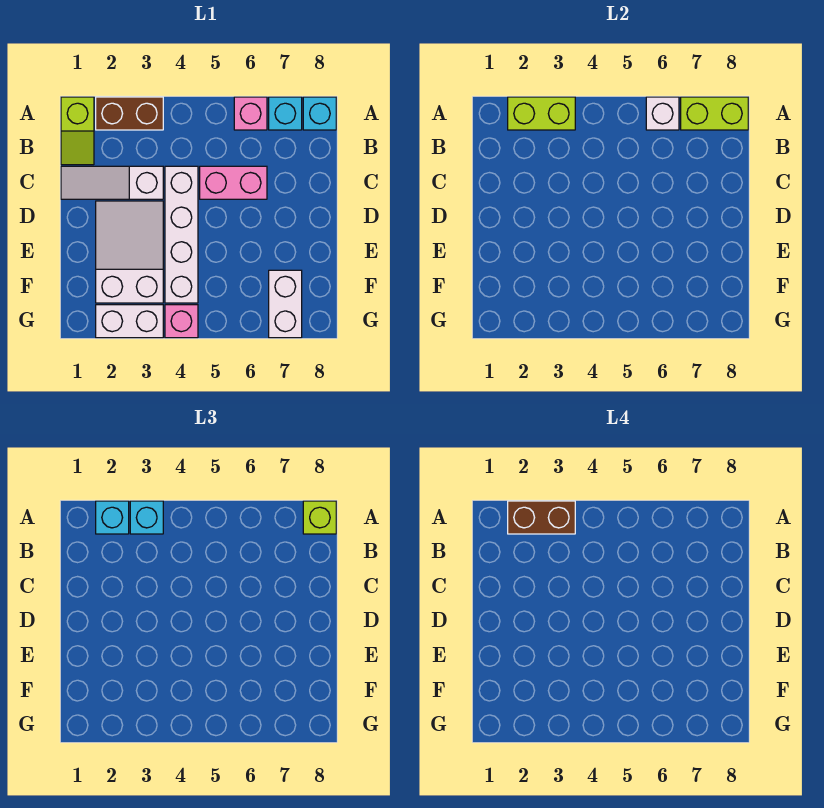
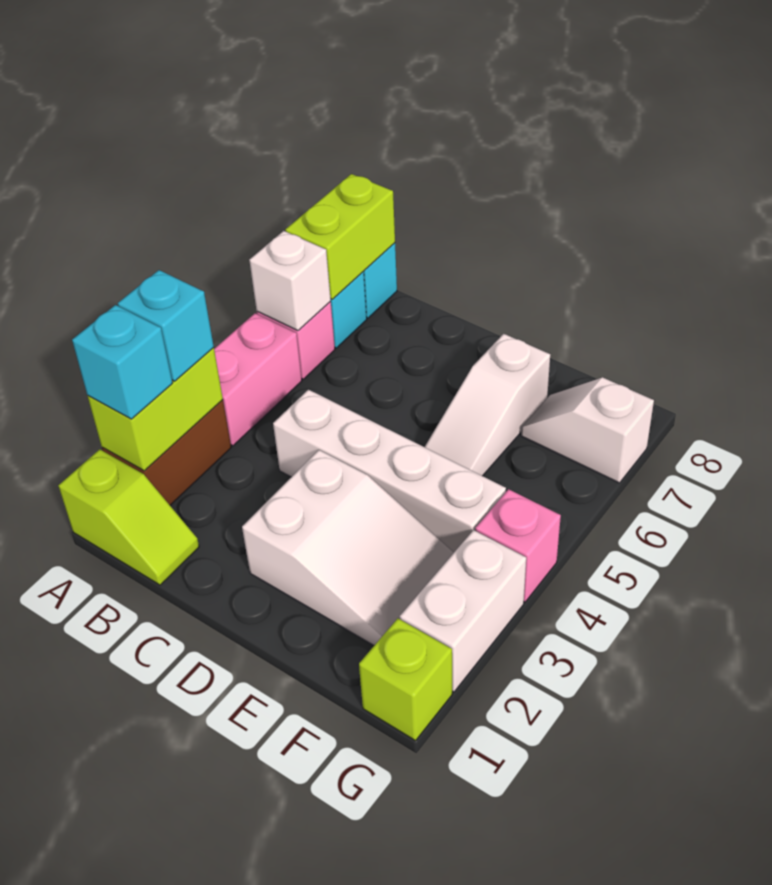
brown brick A2:A3 level 4 -> none
lime brick A8 level 3 -> lime brick G1 level 1
white slope C1:C3 level 1 top 3 -> white slope E5:E7 level 1 top 7
pink brick C5:C6 level 1 -> pink brick A4:A5 level 1
white slope D2:F3 level 1 top F -> white slope D2:F3 level 1 top D
white brick F7:G7 level 1 -> white slope F7:G7 level 1 top G

